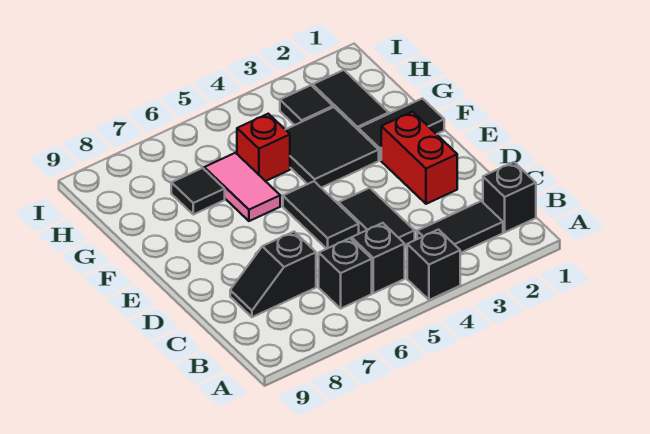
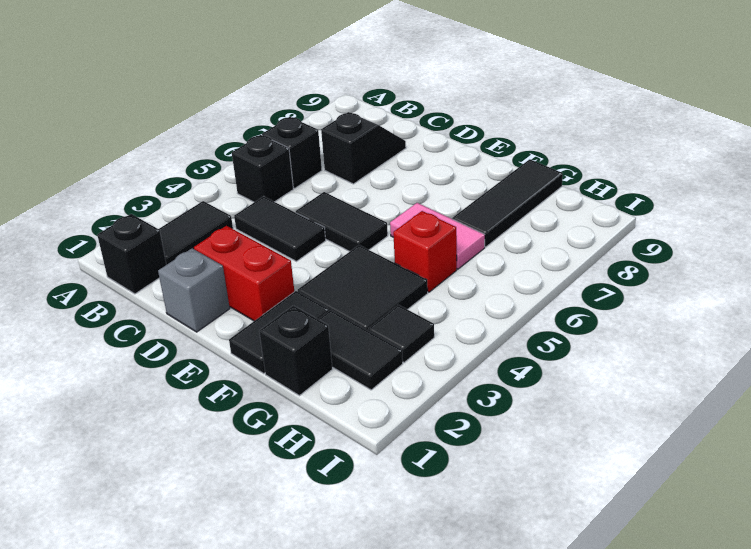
black brick A4 level 1 -> black brick G1 level 1
none -> grey brick D1 level 1
black tile G7 level 1 -> black tile G7:G9 level 1

